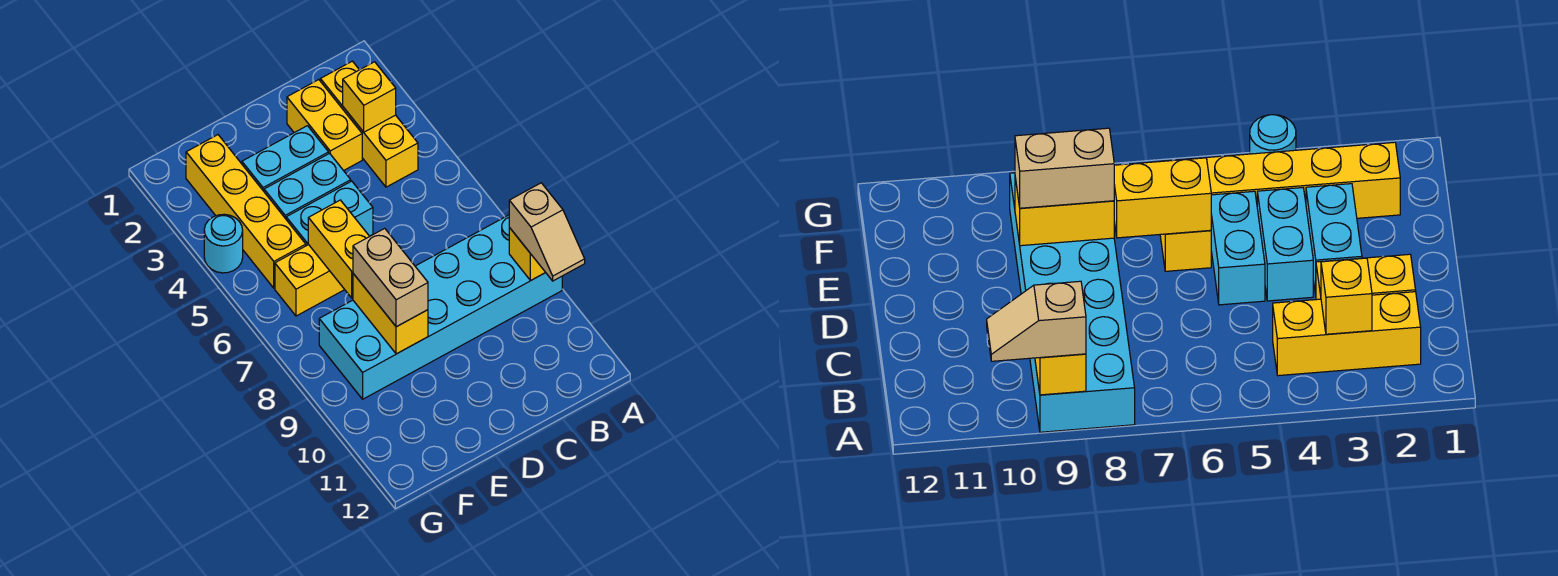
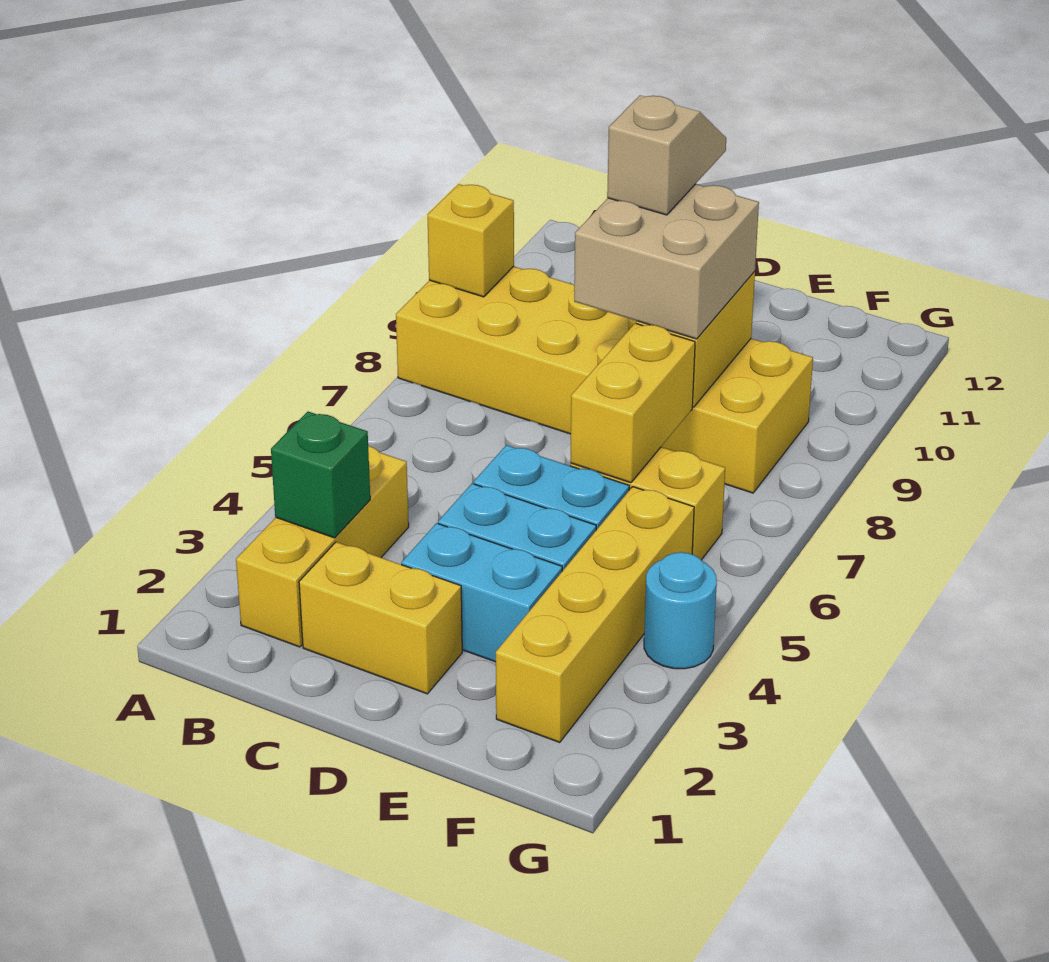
cyan brick A8:F9 level 1 -> yellow brick A8:F9 level 1
tan slope A9:A10 level 3 top 9 -> tan slope D9:D10 level 4 top 9
yellow brick B3 level 2 -> green brick B3 level 2
yellow brick C2:C3 level 1 -> yellow brick C2:D2 level 1
tan brick E8:E9 level 3 -> tan brick D8:E9 level 3

